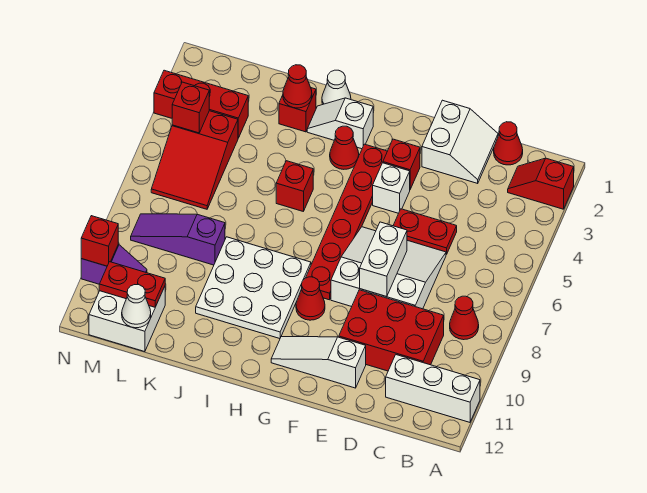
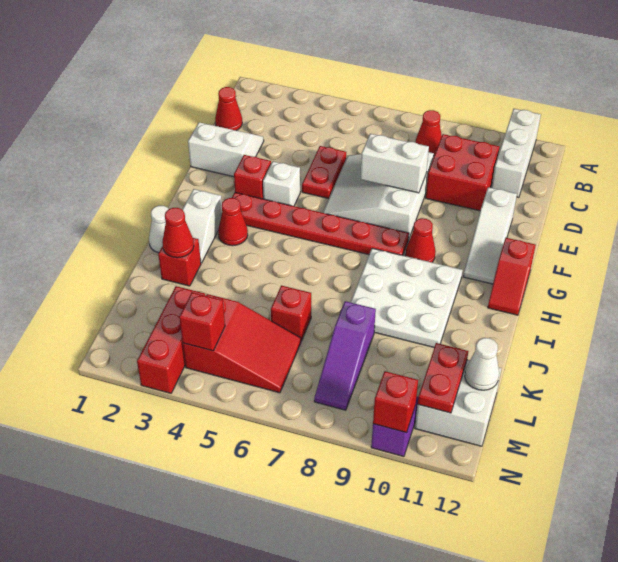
red slope A2:B2 level 1 top A -> red slope G12:H12 level 1 top G
red brick C9:E10 level 1 -> red brick C9:D10 level 1
red brick I5 level 1 -> red brick K6 level 1

